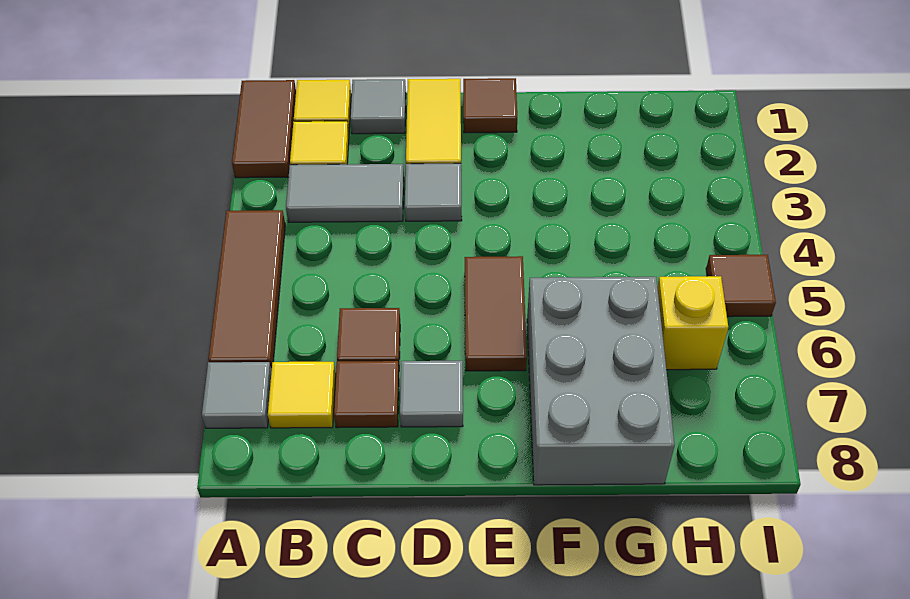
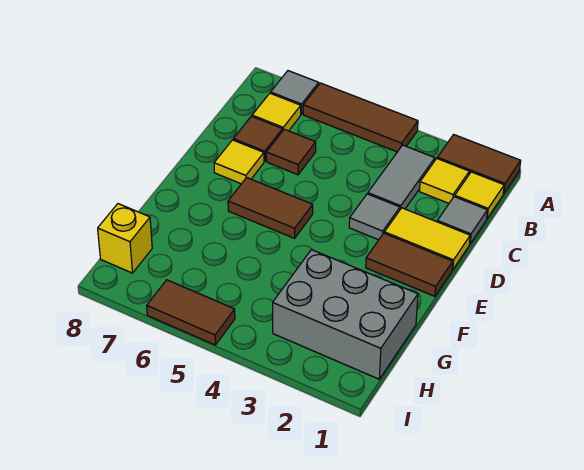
grey tile D7 level 1 -> yellow tile D7 level 1
brown tile E1 level 1 -> brown tile E1:E2 level 1
grey brick F6:G8 level 1 -> grey brick G1:H3 level 1
yellow brick H6 level 1 -> yellow brick H8 level 1
brown tile I5 level 1 -> brown tile I5:I6 level 1

